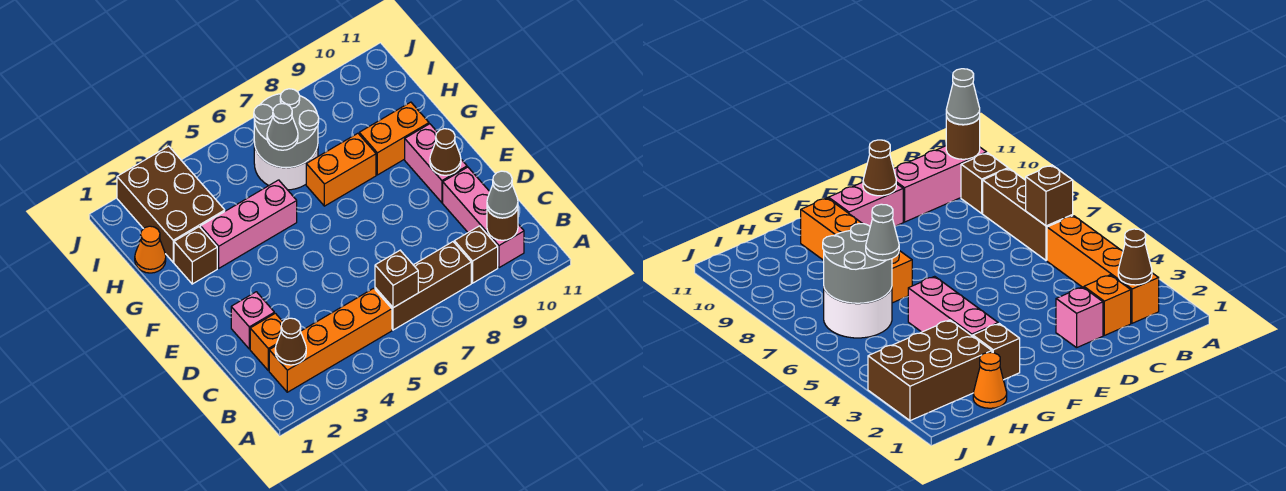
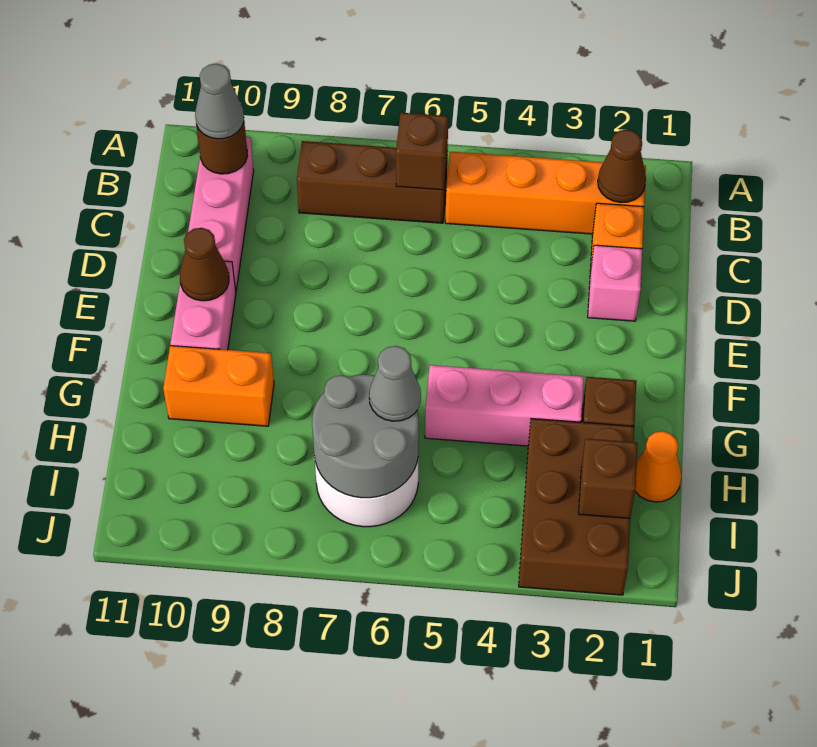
brown brick B9 level 1 -> brown brick I2 level 2
orange brick G7:G8 level 1 -> none

